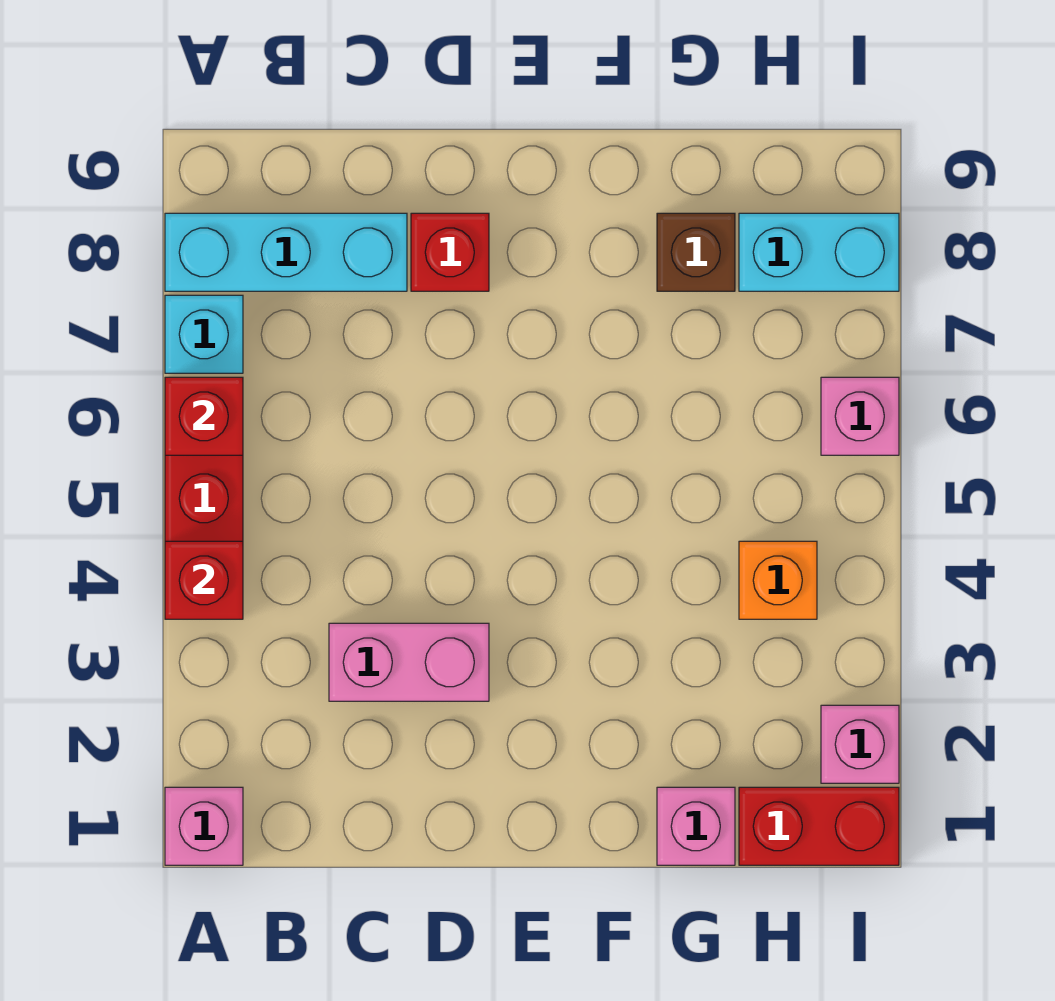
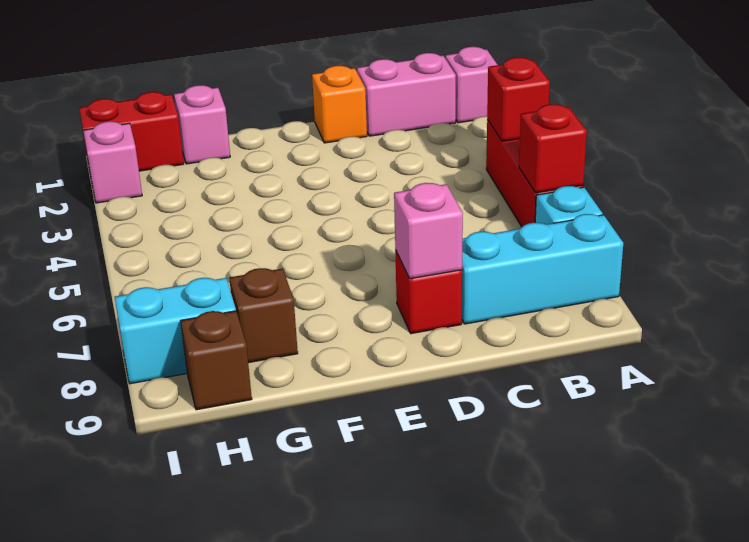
pink brick C3:D3 level 1 -> pink brick B1:C1 level 1
orange brick H4 level 1 -> orange brick D1 level 1
none -> brown brick H9 level 1
pink brick I6 level 1 -> pink brick D8 level 2

